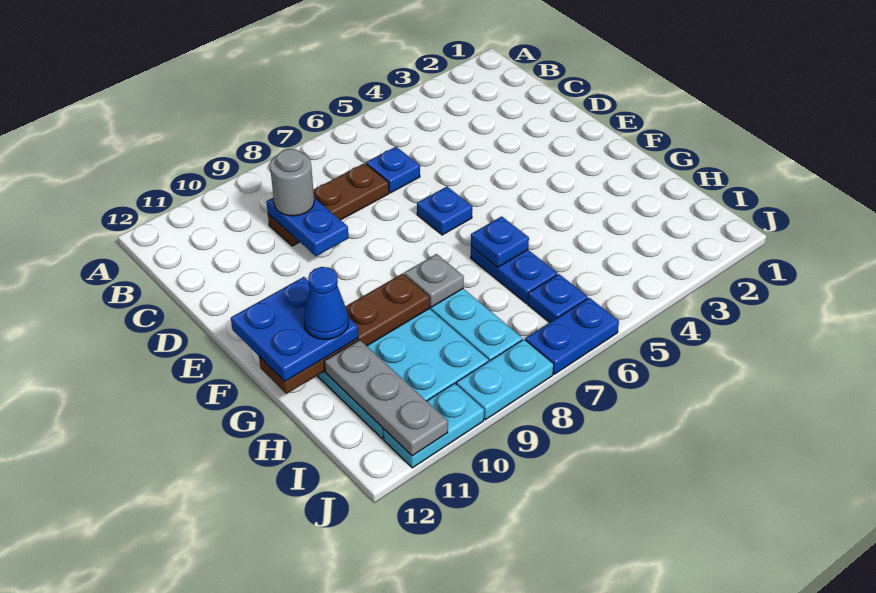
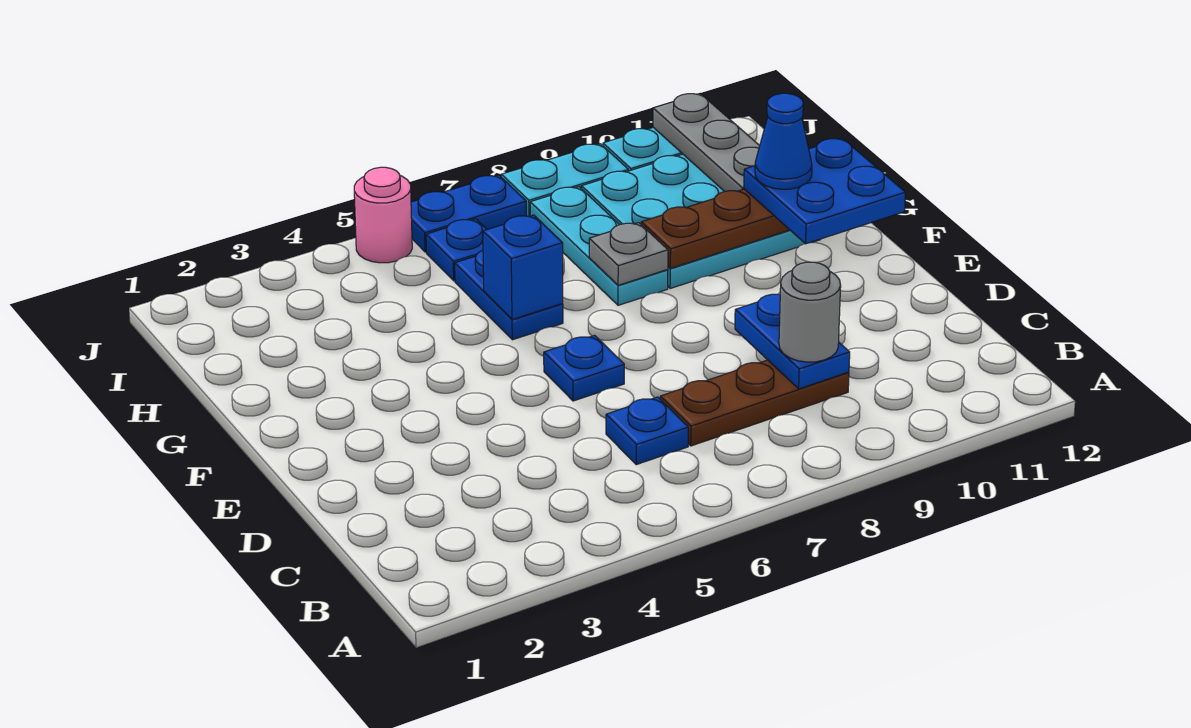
blue plate G6 level 2 -> blue brick G6 level 2
none -> pink round brick J5 level 1

